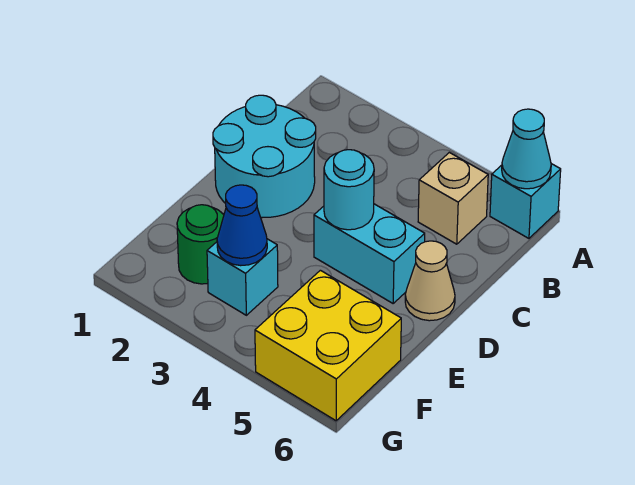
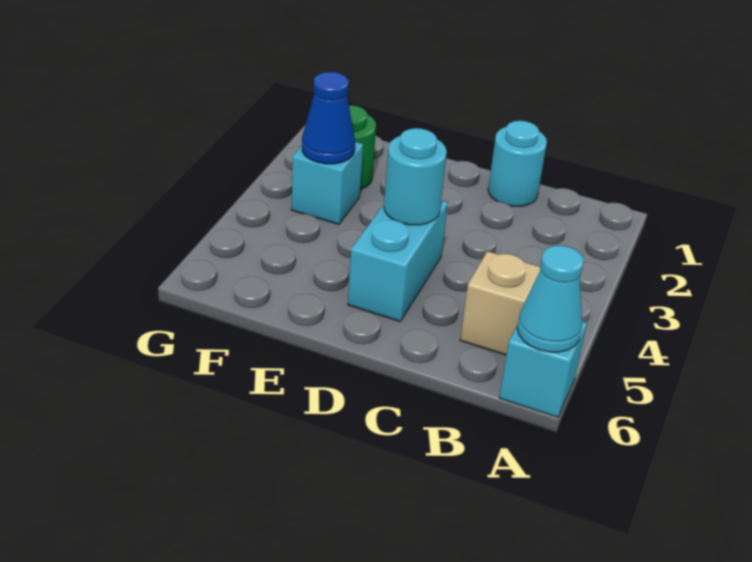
cyan round brick C1:D2 level 1 -> cyan round brick C1 level 1
tan cone D6 level 1 -> none
yellow brick F5:G6 level 1 -> none

